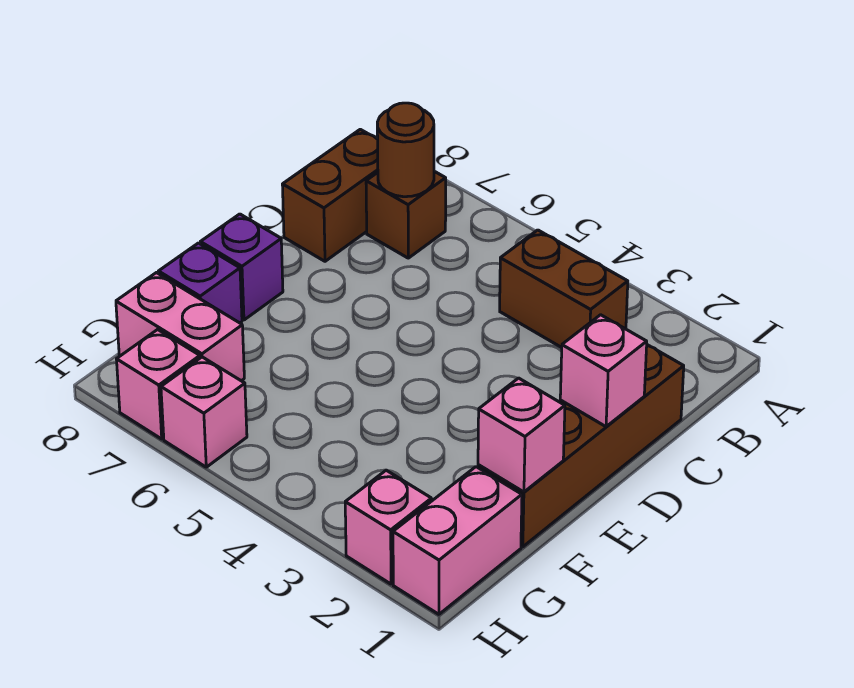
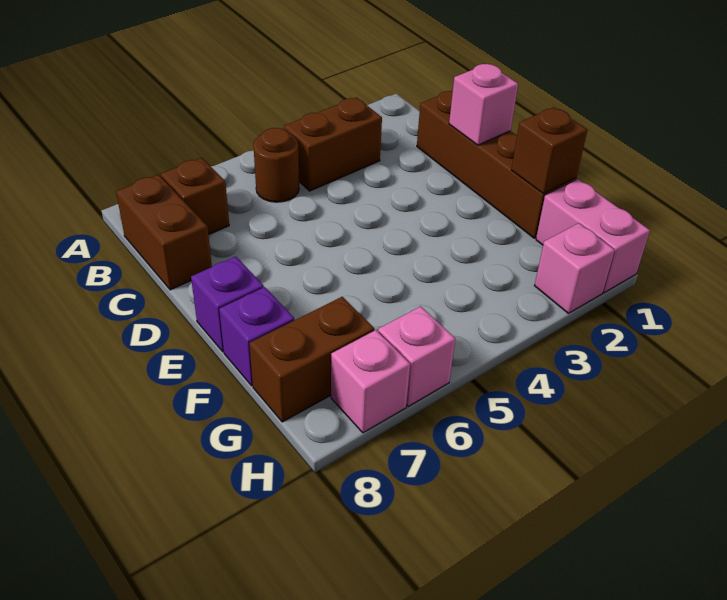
brown round brick B7 level 2 -> brown round brick B5 level 1
pink brick F1 level 2 -> brown brick F1 level 2
pink brick G7:G8 level 1 -> brown brick G7:G8 level 1

